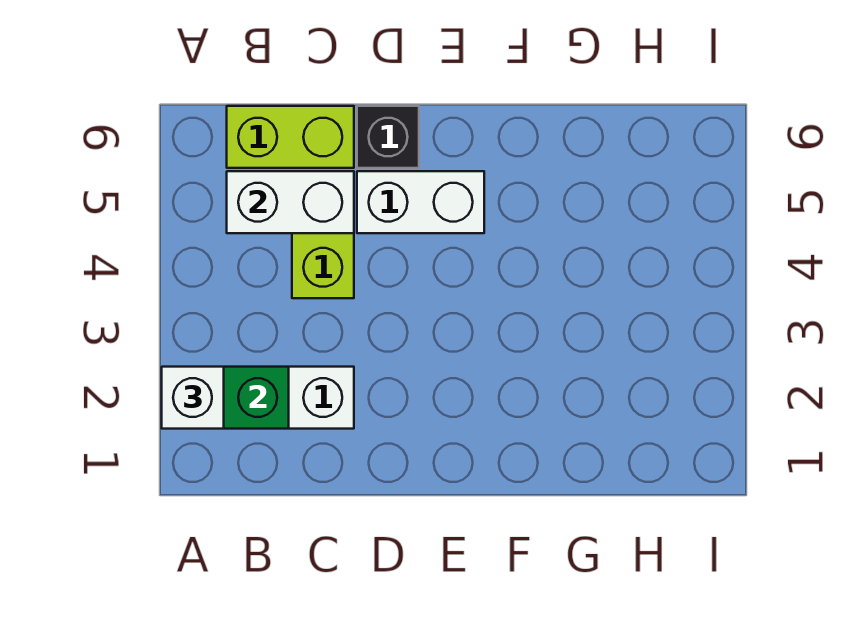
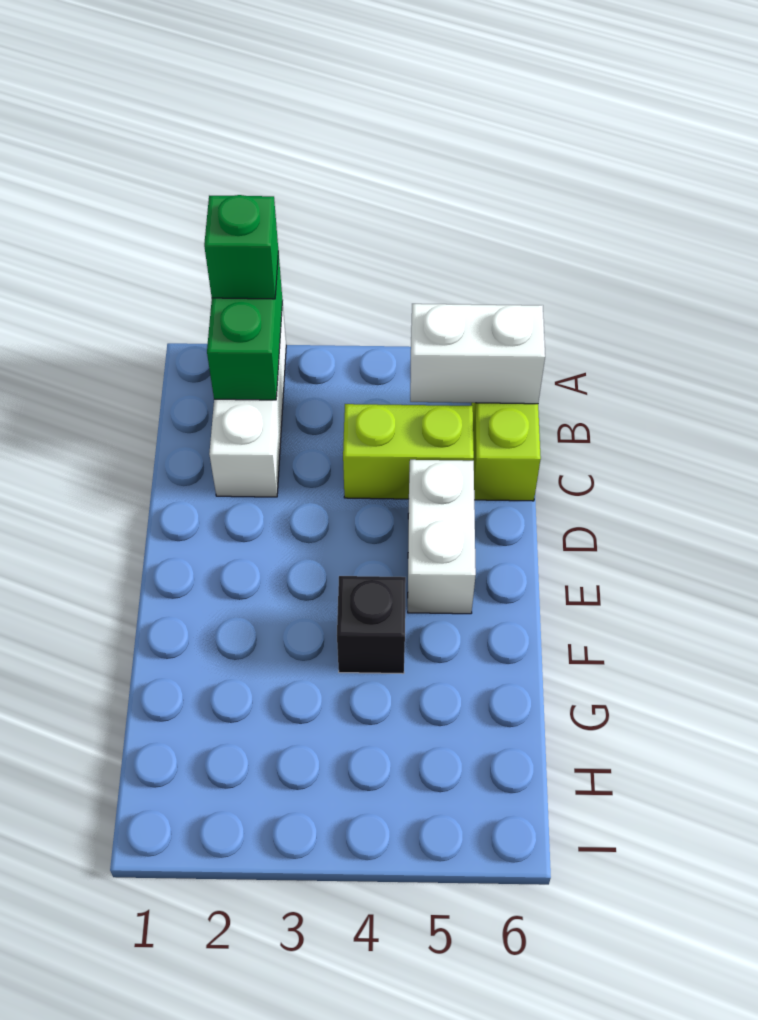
white brick A2 level 3 -> green brick A2 level 3
white brick B5:C5 level 2 -> white brick B5:B6 level 2
black brick D6 level 1 -> black brick F4 level 1

